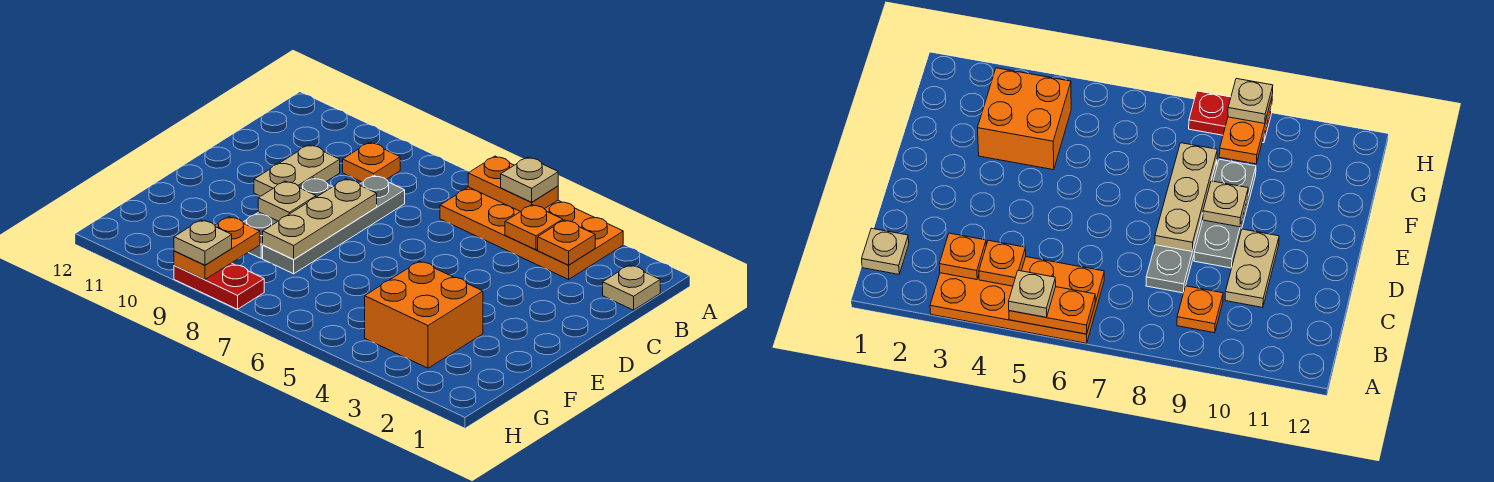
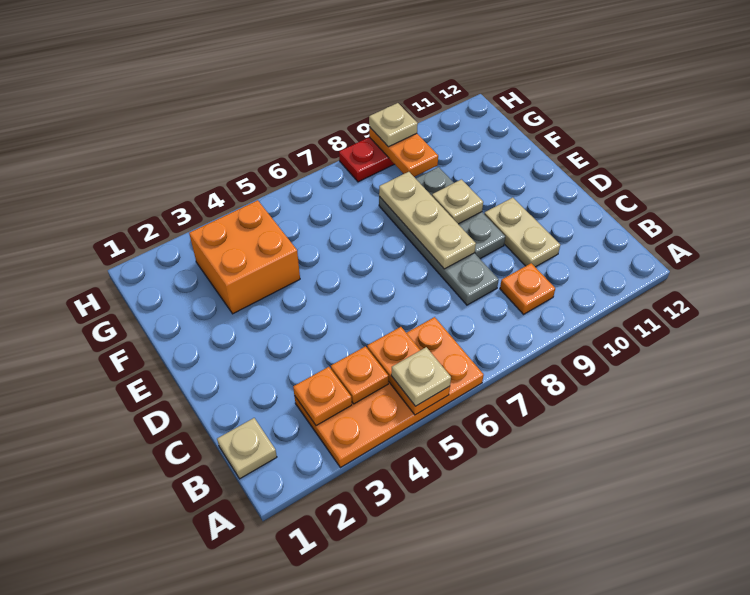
orange plate A5:A6 level 2 -> orange plate A5:B5 level 2

